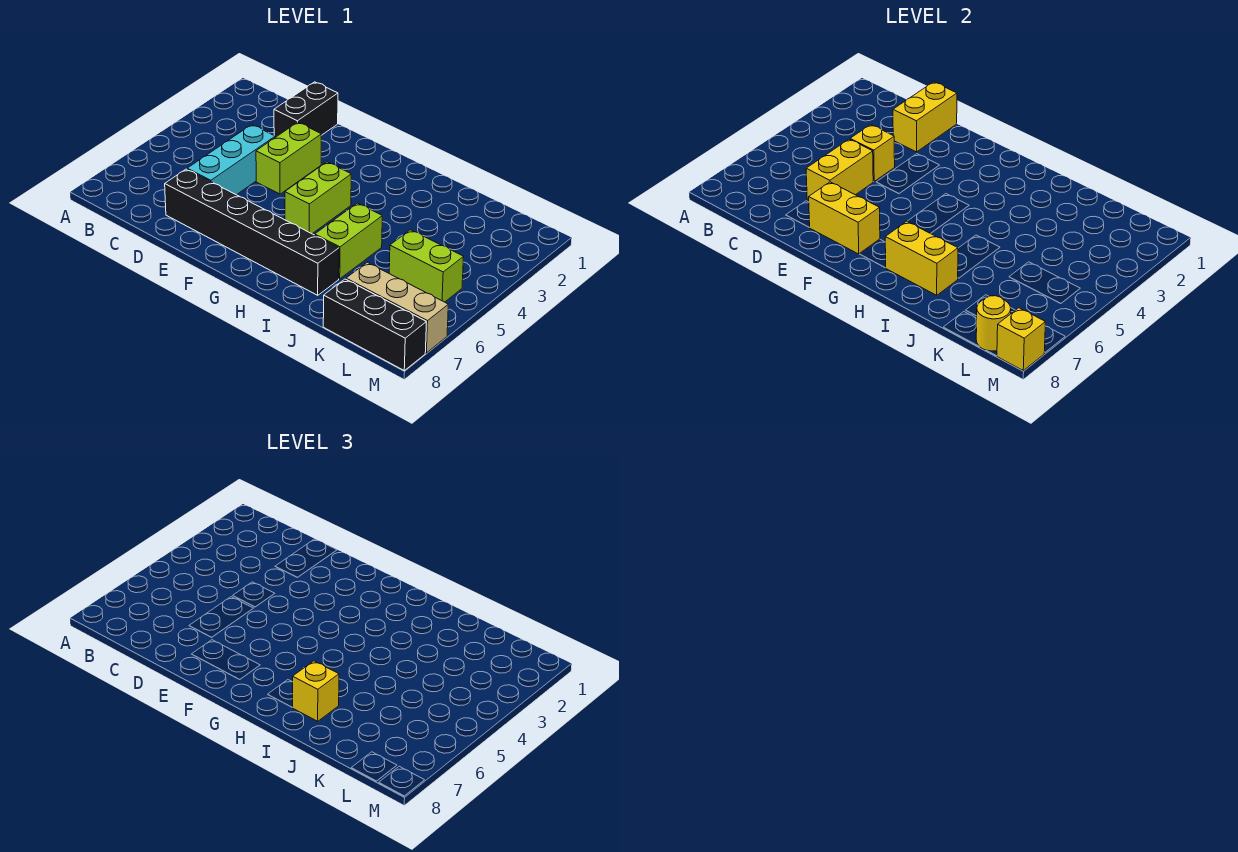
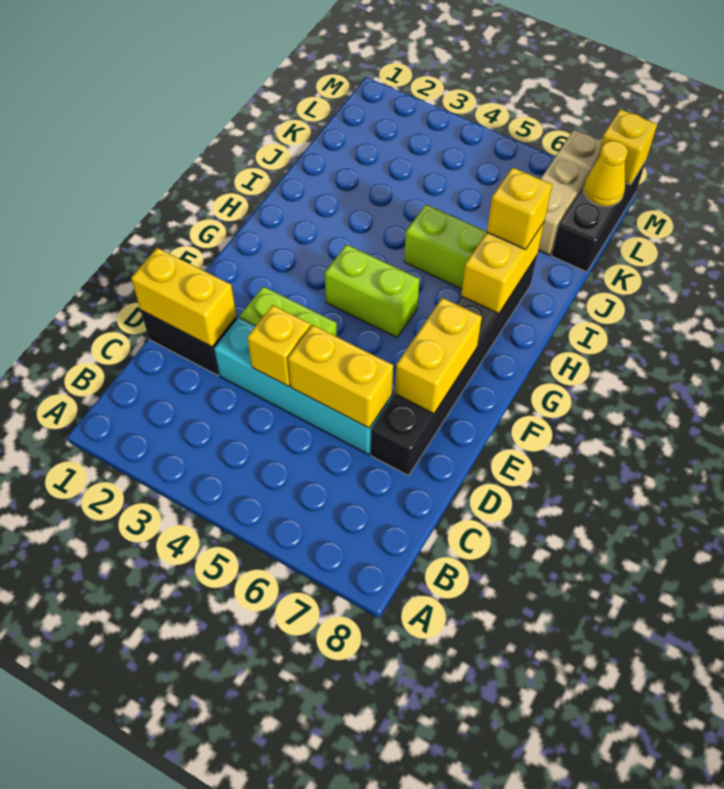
cyan brick D4:D6 level 1 -> cyan brick D3:D6 level 1
lime brick K5:L5 level 1 -> none
yellow round brick L8 level 2 -> yellow cone L8 level 2

